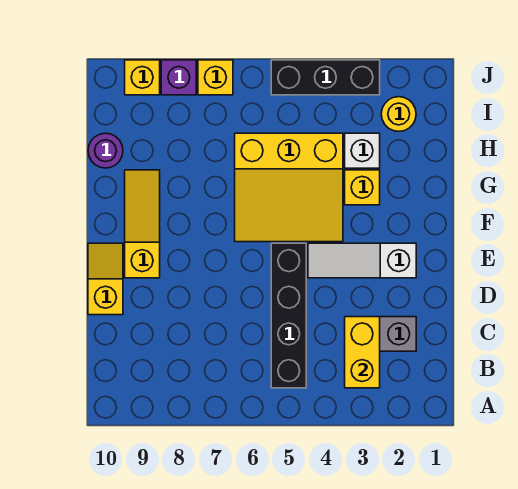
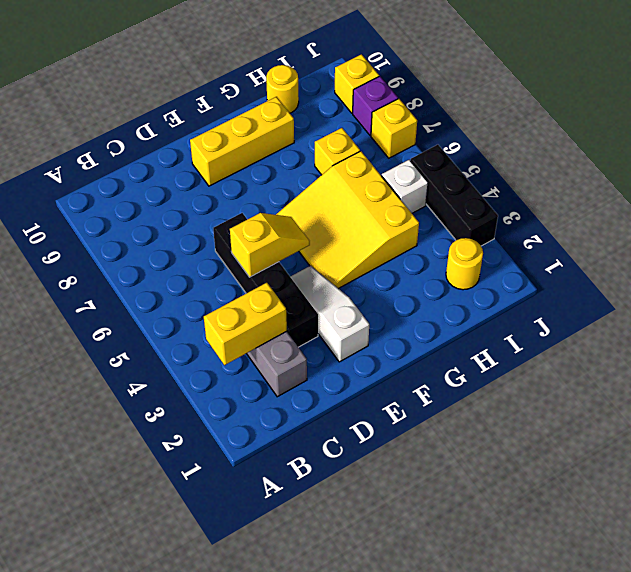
black brick B5:E5 level 1 -> black brick D3:D6 level 1
yellow slope D10:E10 level 1 top D -> yellow slope D5:E5 level 2 top D
yellow slope E9:G9 level 1 top E -> yellow brick E9:G9 level 1
yellow brick G3 level 1 -> yellow brick H7 level 1
white brick H3 level 1 -> white brick I5 level 1
purple round brick H10 level 1 -> yellow round brick H10 level 1

